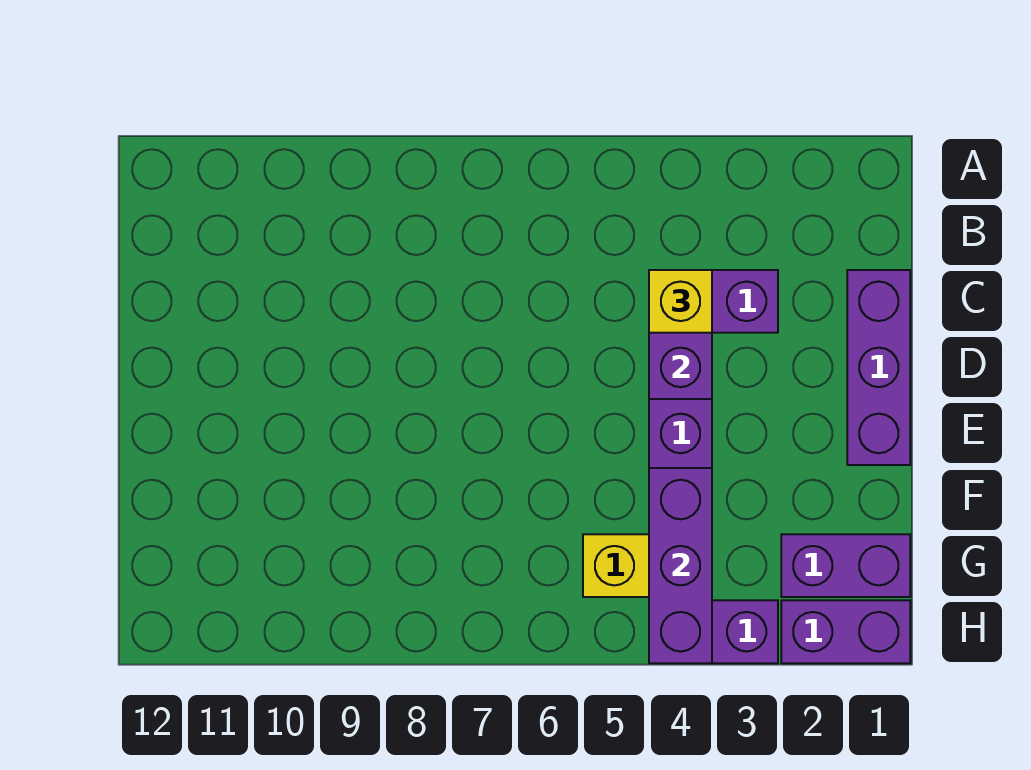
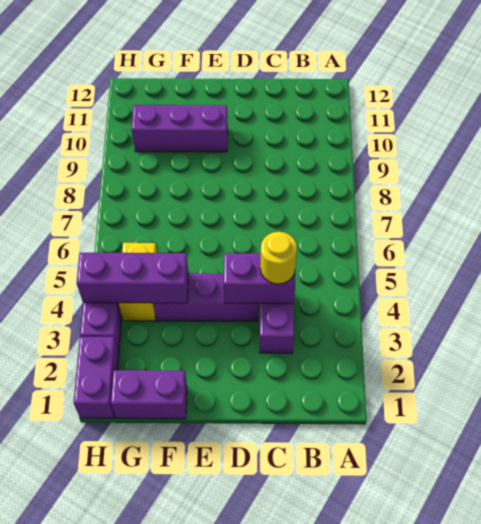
purple brick C1:E1 level 1 -> purple brick E10:G10 level 1
yellow brick C4 level 3 -> yellow round brick C4 level 3
purple brick G1:G2 level 1 -> purple brick F1:G1 level 1

